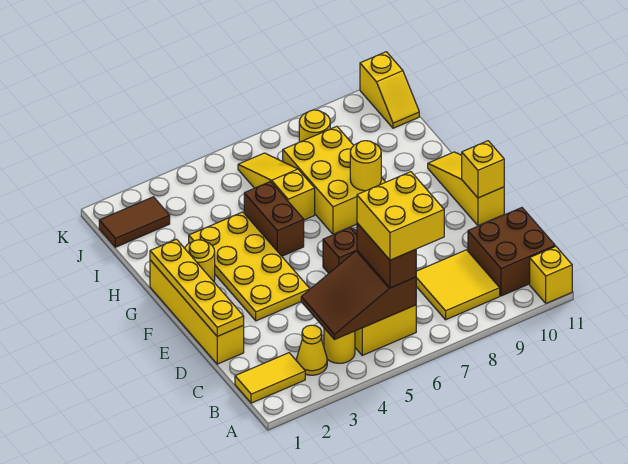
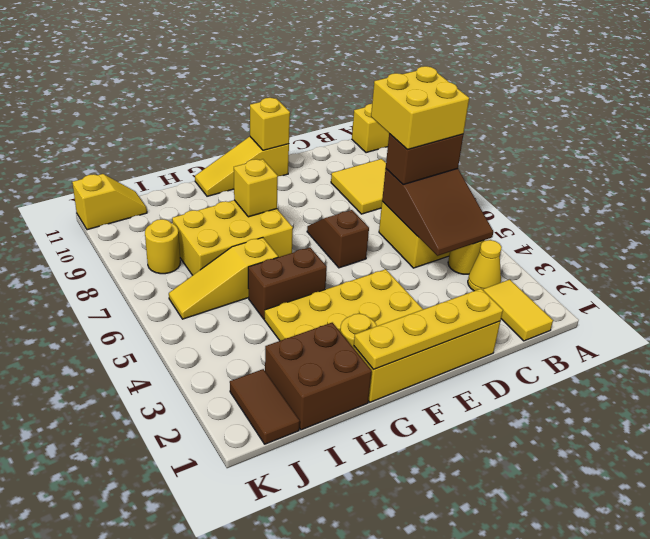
brown brick B10:C11 level 1 -> brown brick H1:I2 level 1
yellow round brick G8 level 2 -> yellow brick G8 level 2

